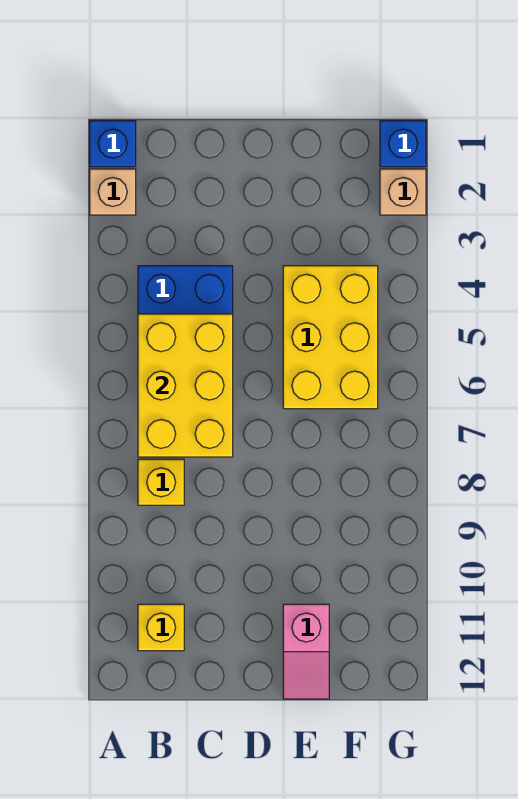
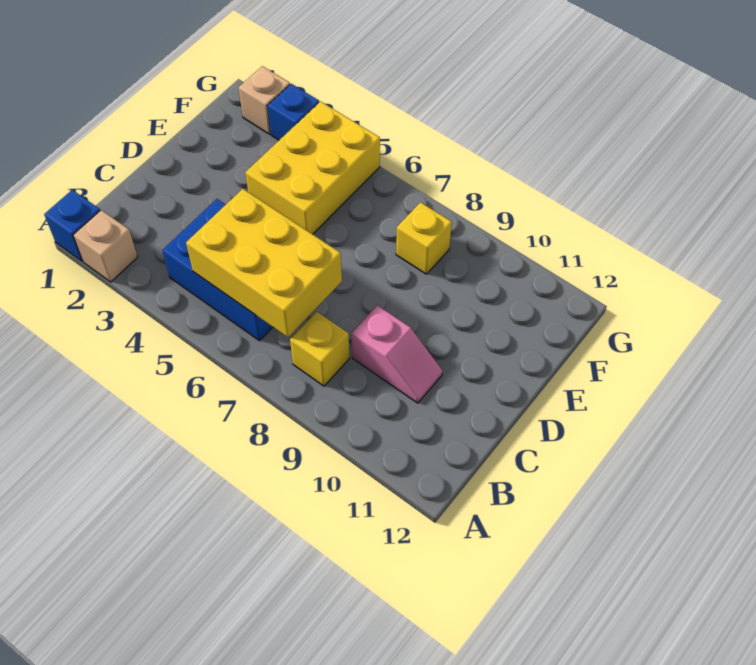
yellow brick B11 level 1 -> yellow brick F8 level 1
yellow brick E4:F6 level 1 -> yellow brick E4:G5 level 1
pink slope E11:E12 level 1 top 11 -> pink slope C9:C10 level 1 top 9
blue brick G1 level 1 -> blue brick G3 level 1

